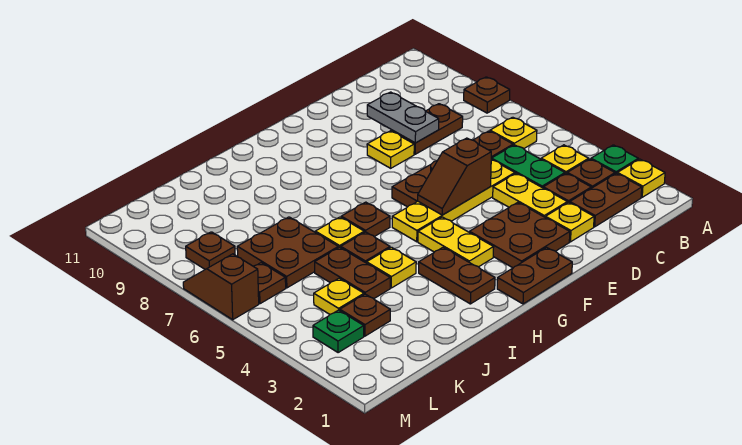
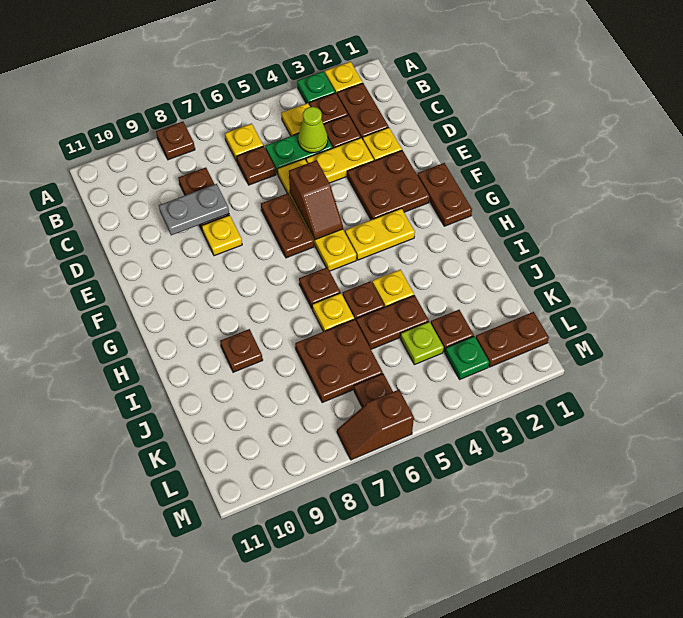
none -> lime cone C4 level 2
brown plate H2:H3 level 1 -> brown plate L1:L2 level 1
yellow plate K4 level 1 -> lime plate K4 level 1
brown plate L8 level 1 -> brown plate I9 level 1

